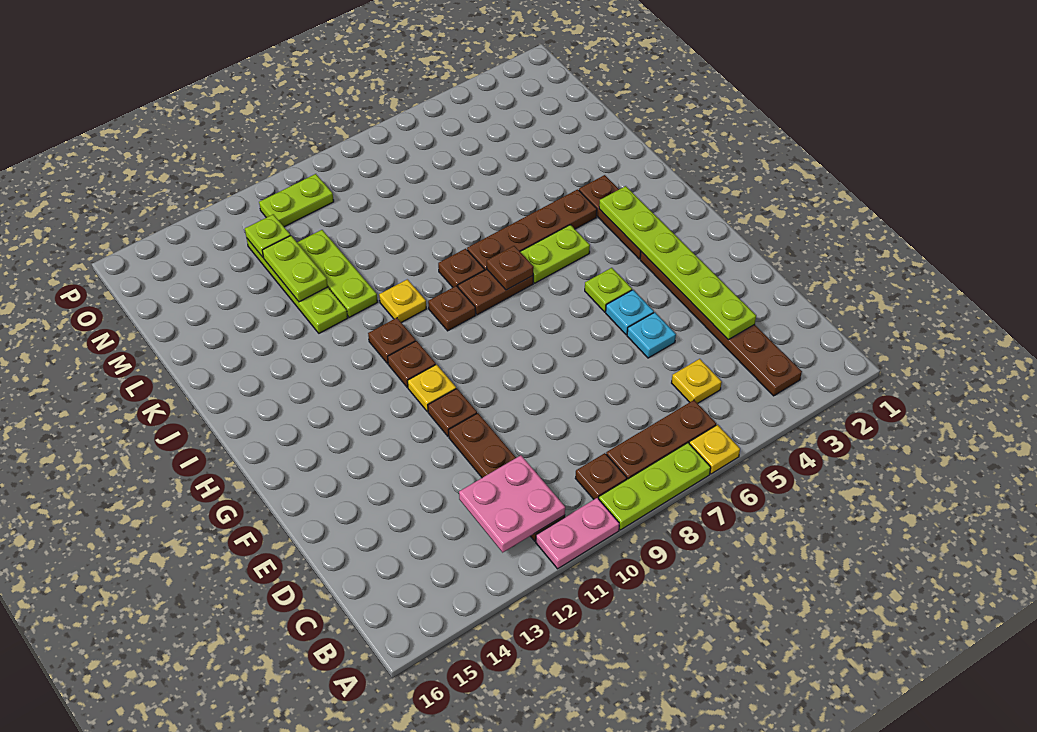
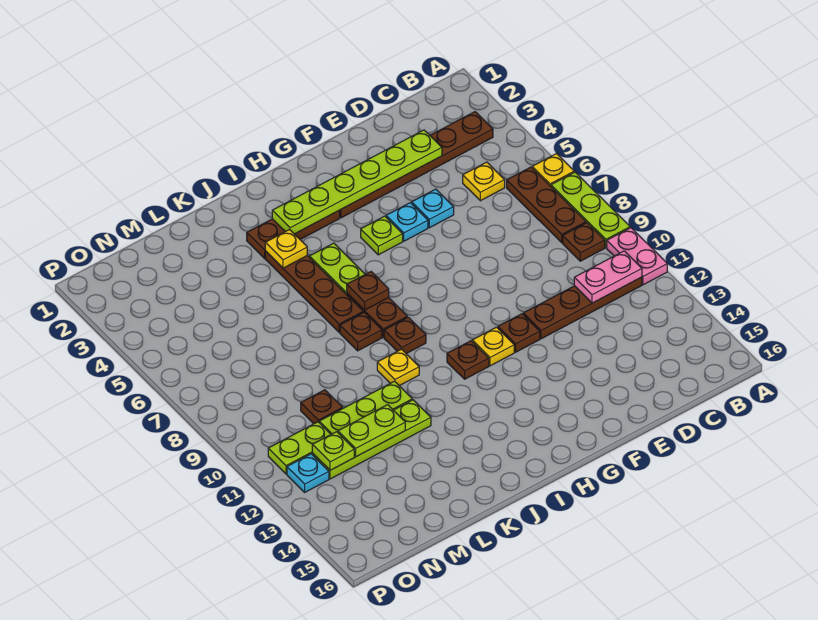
pink plate B11:C12 level 2 -> pink plate B11:C11 level 2
brown plate I11 level 1 -> brown plate M10 level 1
none -> yellow plate J4 level 2
lime plate O10:O11 level 1 -> lime plate N11:O11 level 1
none -> cyan plate O12 level 1

